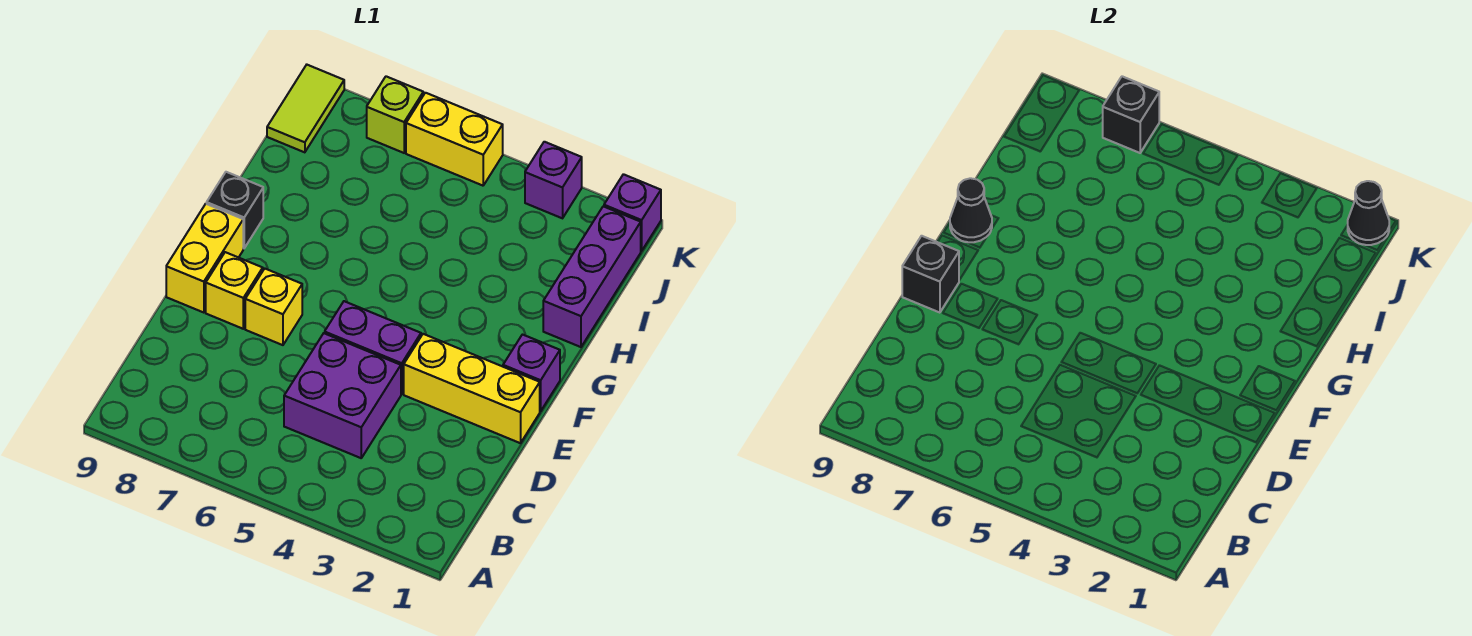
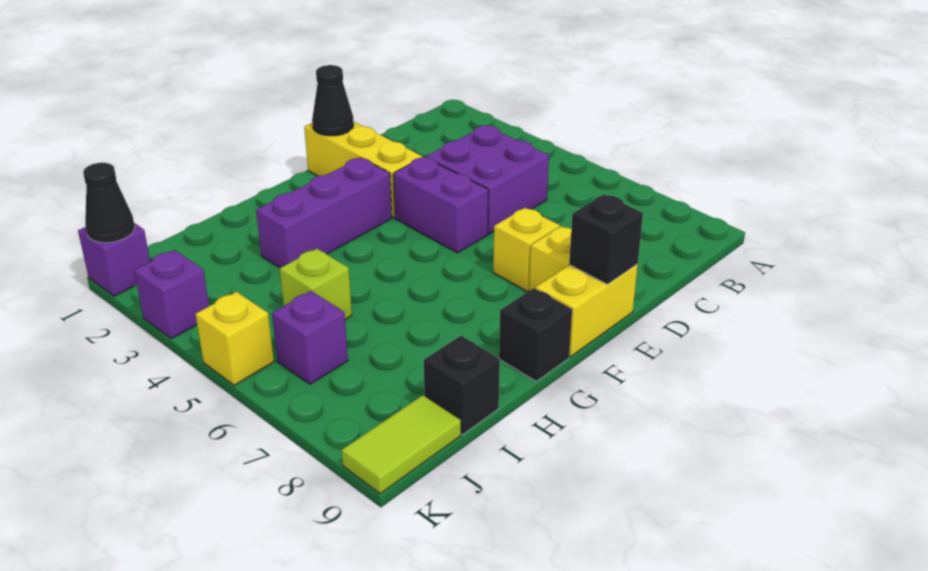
purple brick F1 level 1 -> purple brick J6 level 1
black cone G9 level 2 -> black cone E1 level 2
purple brick H1:J1 level 1 -> purple brick F3:H3 level 1
yellow brick K5:K6 level 1 -> yellow brick K5 level 1
lime brick K7 level 1 -> lime brick I5 level 1
black brick K7 level 2 -> black brick I9 level 1

